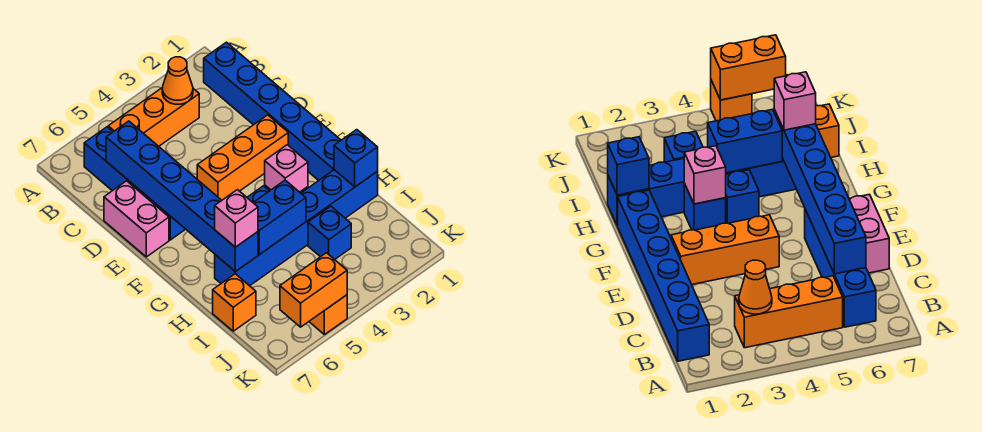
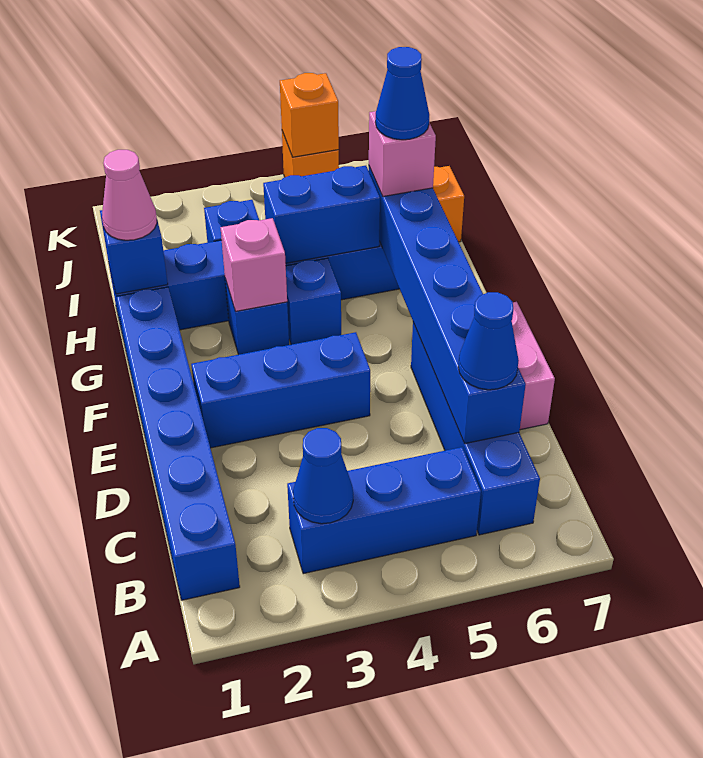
orange brick B3:B5 level 1 -> blue brick B3:B5 level 1
orange cone B3 level 2 -> blue cone B3 level 2
none -> blue cone C6 level 3
orange brick E2:E4 level 1 -> blue brick E2:E4 level 1
none -> pink cone H1 level 3
none -> blue cone H6 level 4
orange brick K5:K6 level 2 -> orange brick K5 level 2

